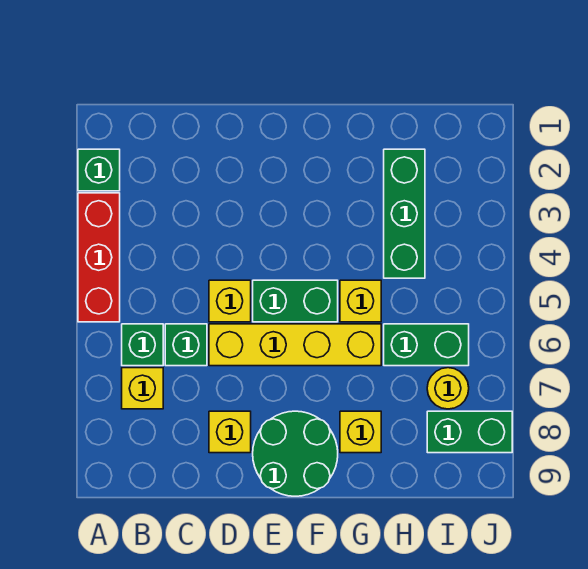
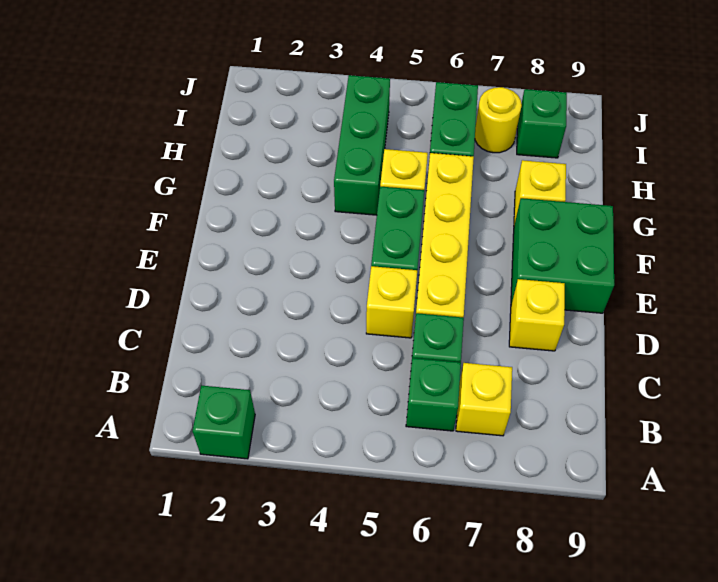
red brick A3:A5 level 1 -> none
green round brick E8:F9 level 1 -> green brick E8:F9 level 1
green brick H2:H4 level 1 -> green brick G4:I4 level 1
green brick I8:J8 level 1 -> green brick I8 level 1

